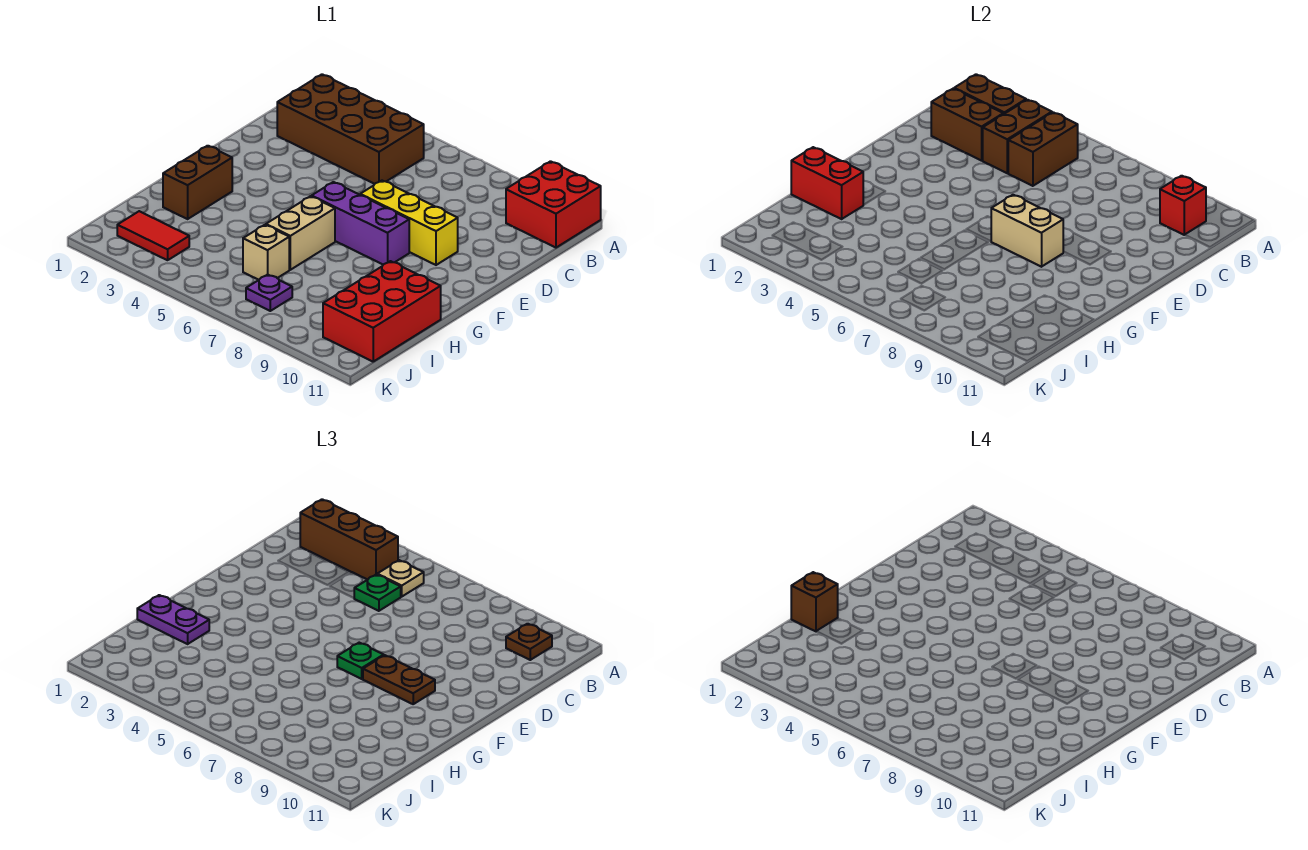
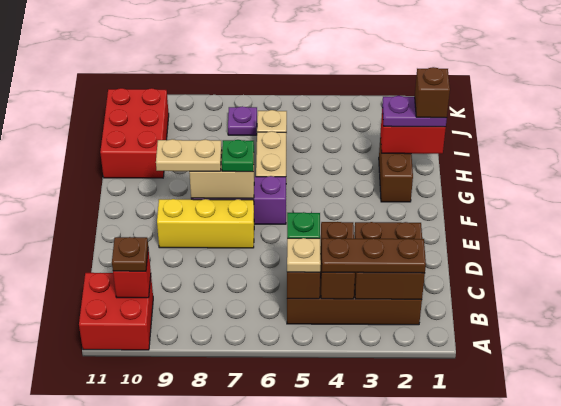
brown brick B2:B4 level 3 -> brown plate B2:B4 level 3
brown plate F8:F9 level 3 -> tan plate F8:F9 level 3
red tile J2:J3 level 1 -> none

